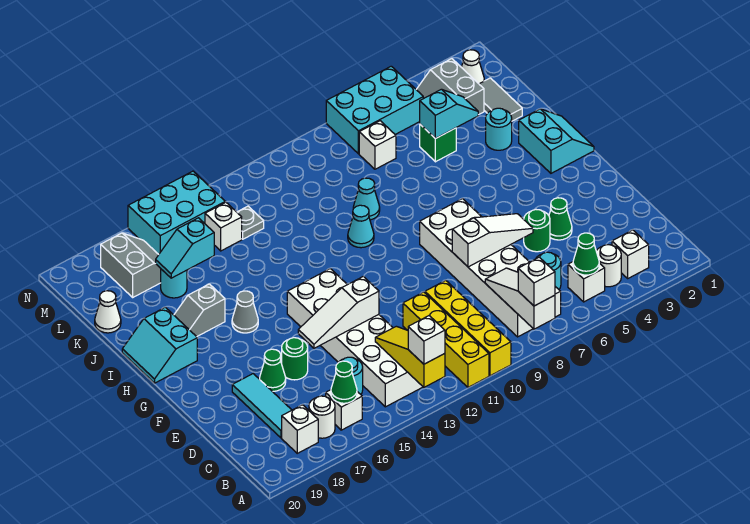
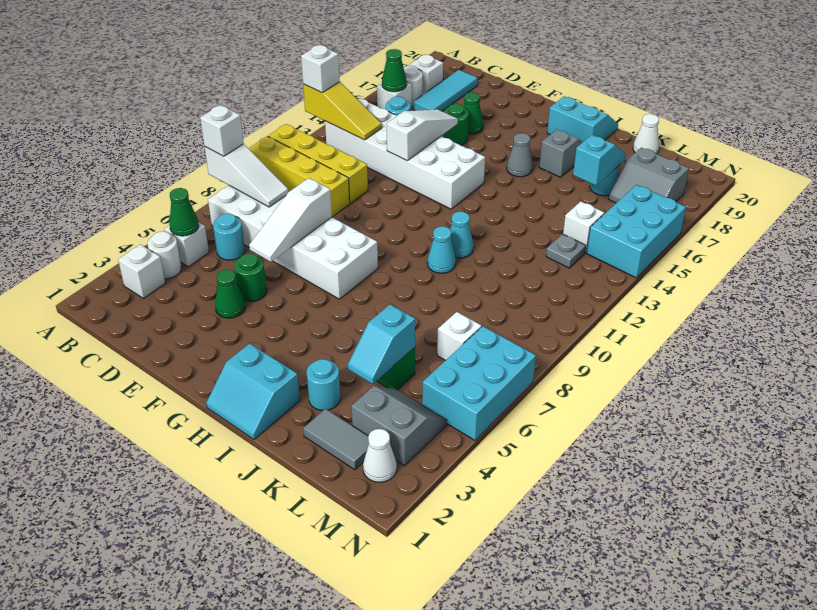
cyan tile C18:E18 level 1 -> cyan tile C17:C19 level 1
cyan cone J9 level 1 -> cyan cone I11 level 1

